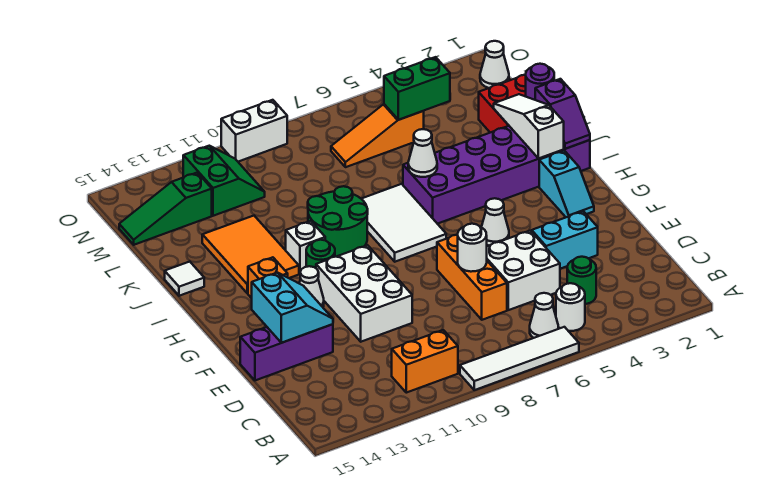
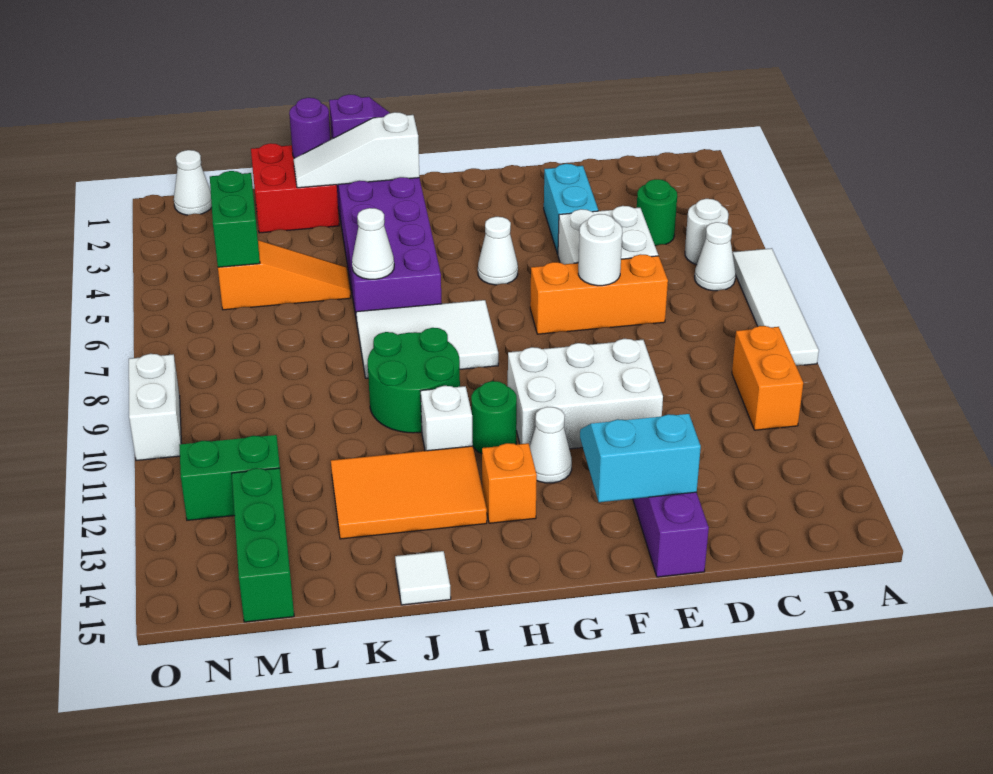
cyan slope G2:H2 level 1 top H -> none
orange slope M5:M7 level 1 top 5 -> orange slope K5:M5 level 1 top M
green slope M13:M15 level 1 top 13 -> green brick M13:M15 level 1

